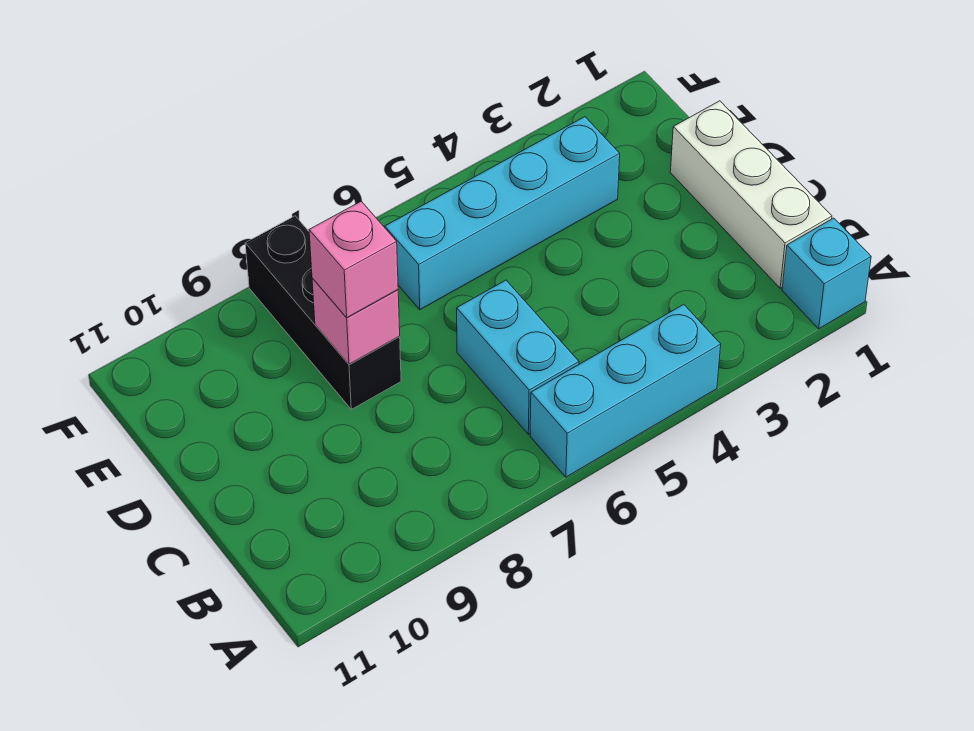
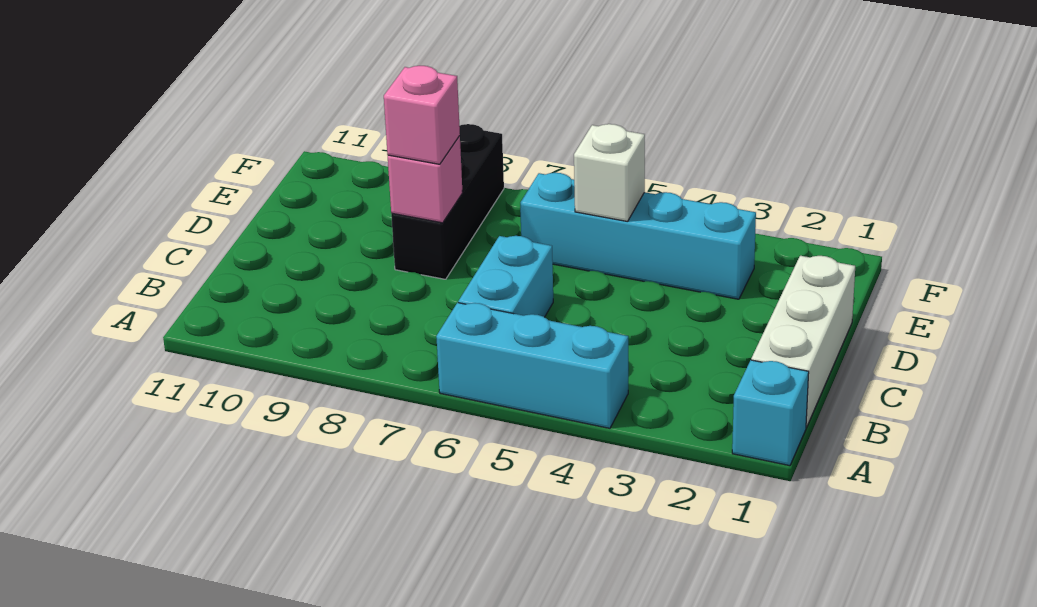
none -> white brick E5 level 2

